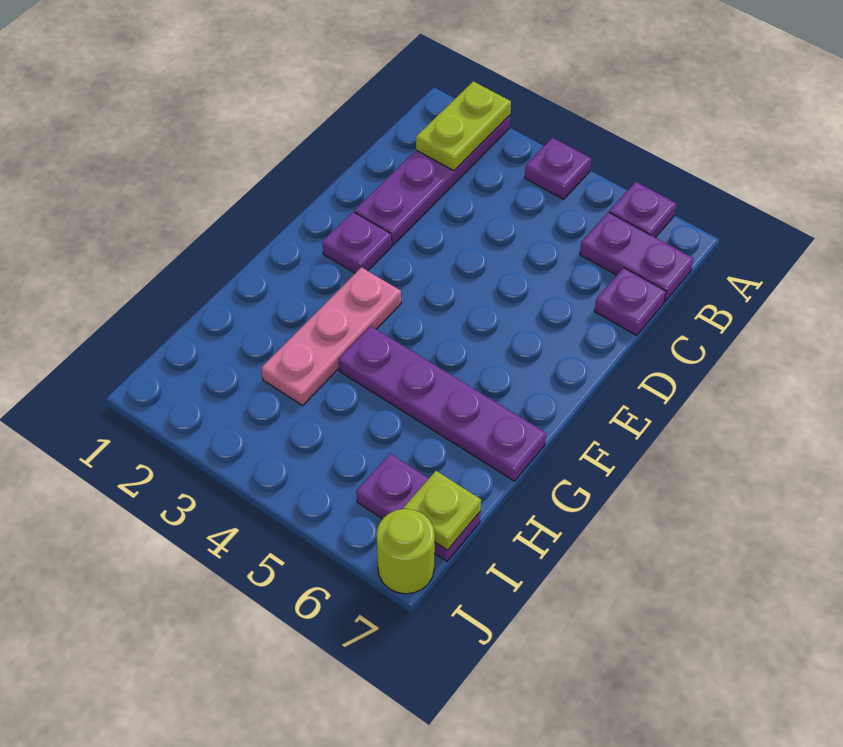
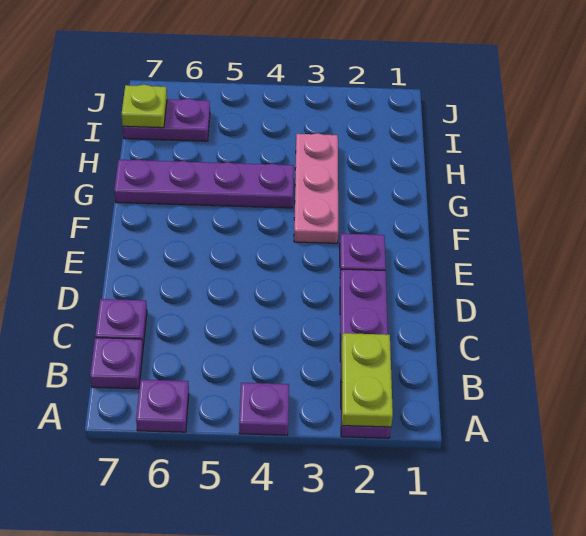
purple plate B6:B7 level 1 -> purple plate B7 level 1
lime round brick J7 level 1 -> none

